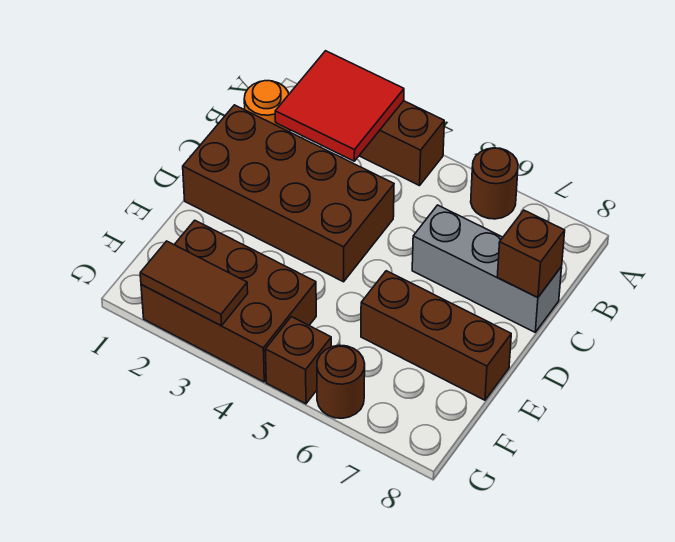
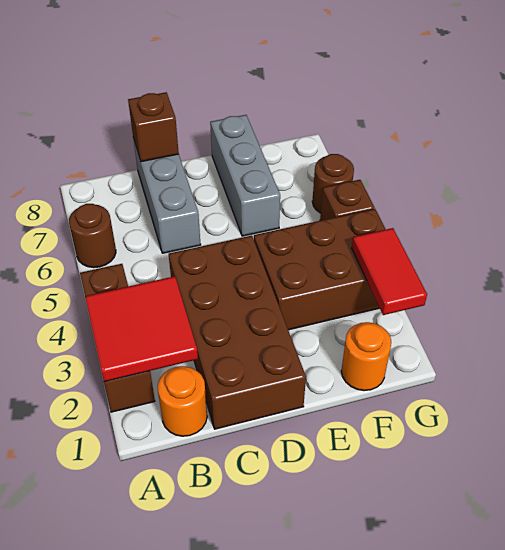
brown brick E6:E8 level 1 -> grey brick E6:E8 level 1
none -> orange round brick F1 level 1
brown brick F2:G4 level 1 -> brown brick E3:G4 level 1
brown tile G2:G3 level 2 -> red tile G2:G3 level 2

